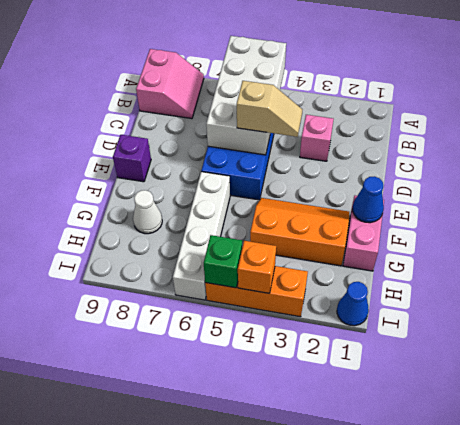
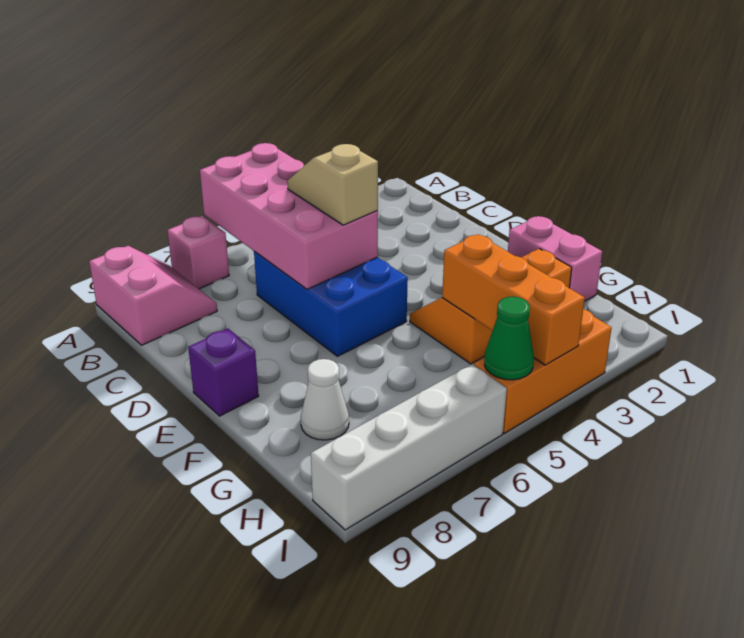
white brick A5:D6 level 2 -> pink brick A5:D6 level 2
pink brick C3 level 1 -> pink brick A7 level 1
tan slope D4:D5 level 3 top 5 -> tan slope C5:D5 level 3 top D
blue cone F1 level 2 -> none
white brick F6:I6 level 1 -> white brick I6:I9 level 1
blue cone I1 level 1 -> none
orange brick I4 level 2 -> orange brick G4:I4 level 2
green brick I5 level 2 -> green cone I5 level 2

